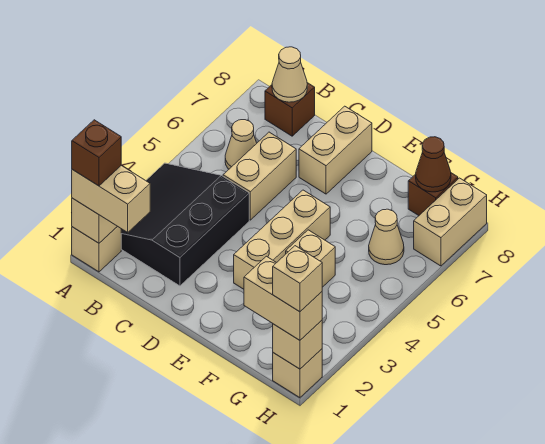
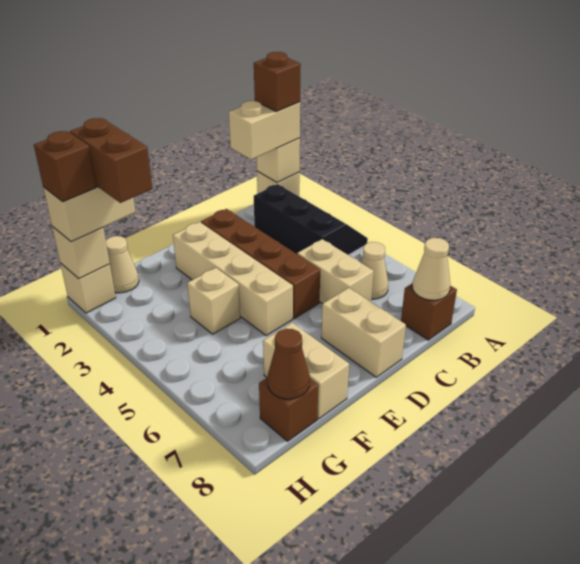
black slope A2:C4 level 1 top C -> black slope A2:B4 level 1 top B
none -> brown brick D2:D5 level 1
tan brick E3:E5 level 1 -> tan brick E2:E5 level 1
none -> brown brick G1:G2 level 4
tan cone G6 level 1 -> tan cone G1 level 1
tan brick H1 level 4 -> brown brick H1 level 4
tan brick H7:H8 level 1 -> tan brick F7:F8 level 1

